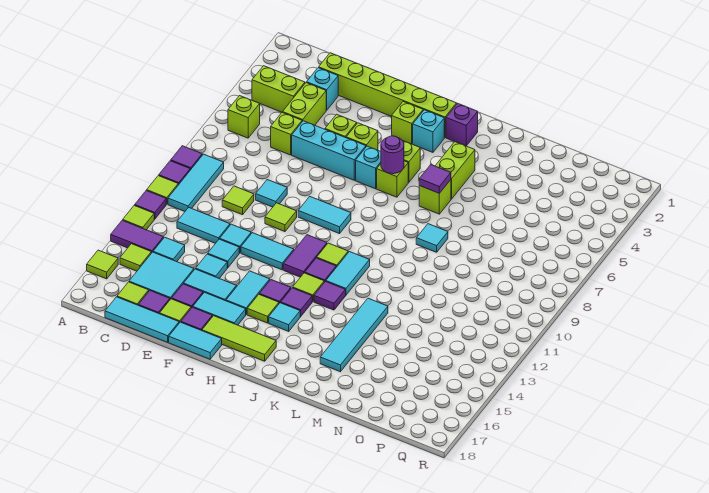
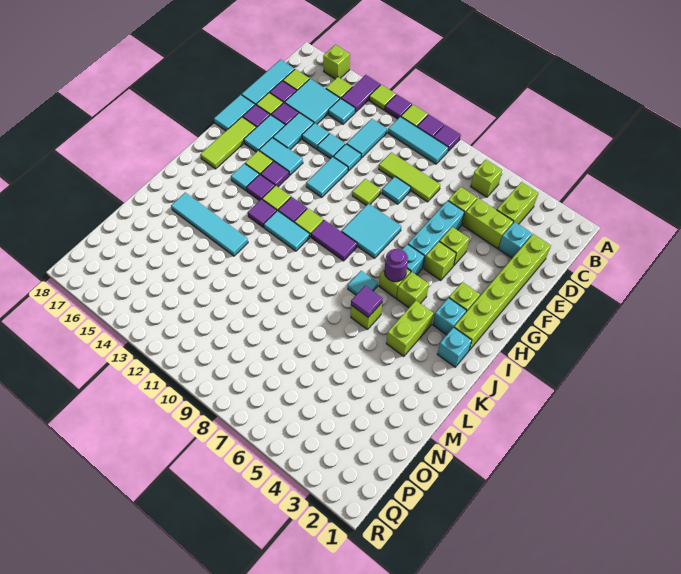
lime tile A16 level 1 -> lime brick A16 level 1
lime tile D10 level 1 -> lime tile D8:D10 level 1
cyan tile G9:H9 level 1 -> cyan tile G8:H9 level 1
purple tile H11:H12 level 1 -> purple tile I9:I10 level 1
purple brick J2 level 1 -> cyan brick J2 level 1
lime brick K4:K5 level 1 -> lime brick J4:K4 level 1
cyan tile L8 level 1 -> cyan tile J7 level 1

